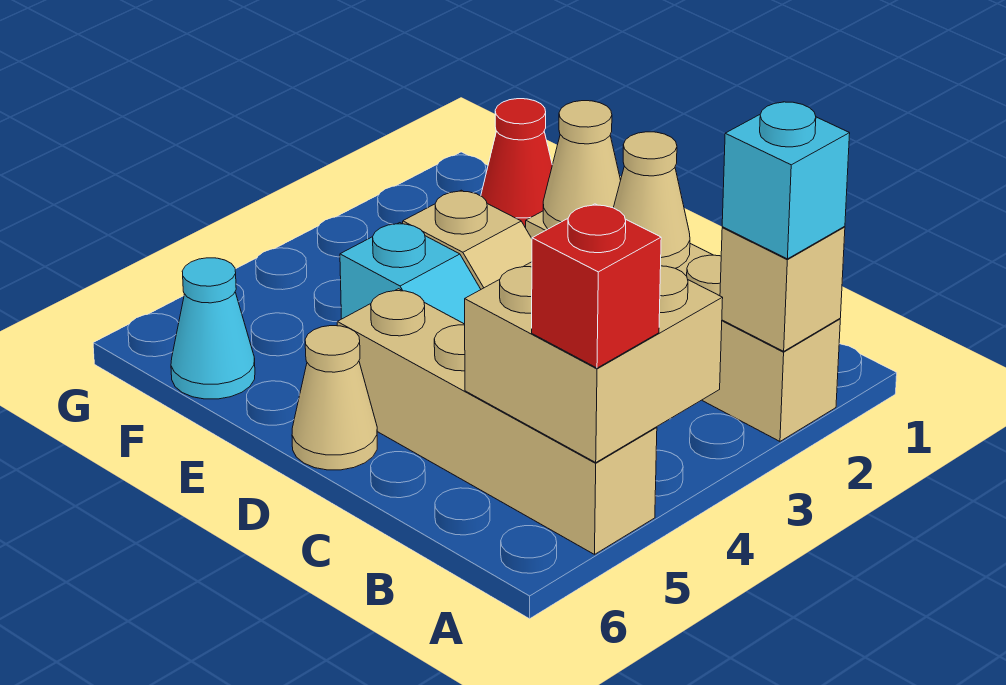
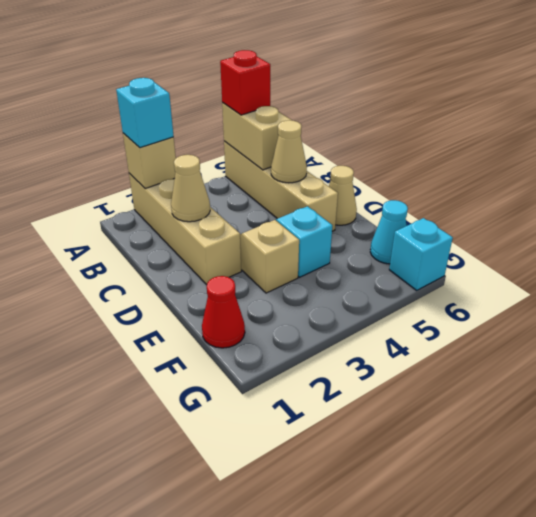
tan brick A4:B5 level 2 -> tan brick A5:B5 level 2
tan cone D2 level 2 -> tan cone C5 level 2
none -> cyan brick G6 level 1

